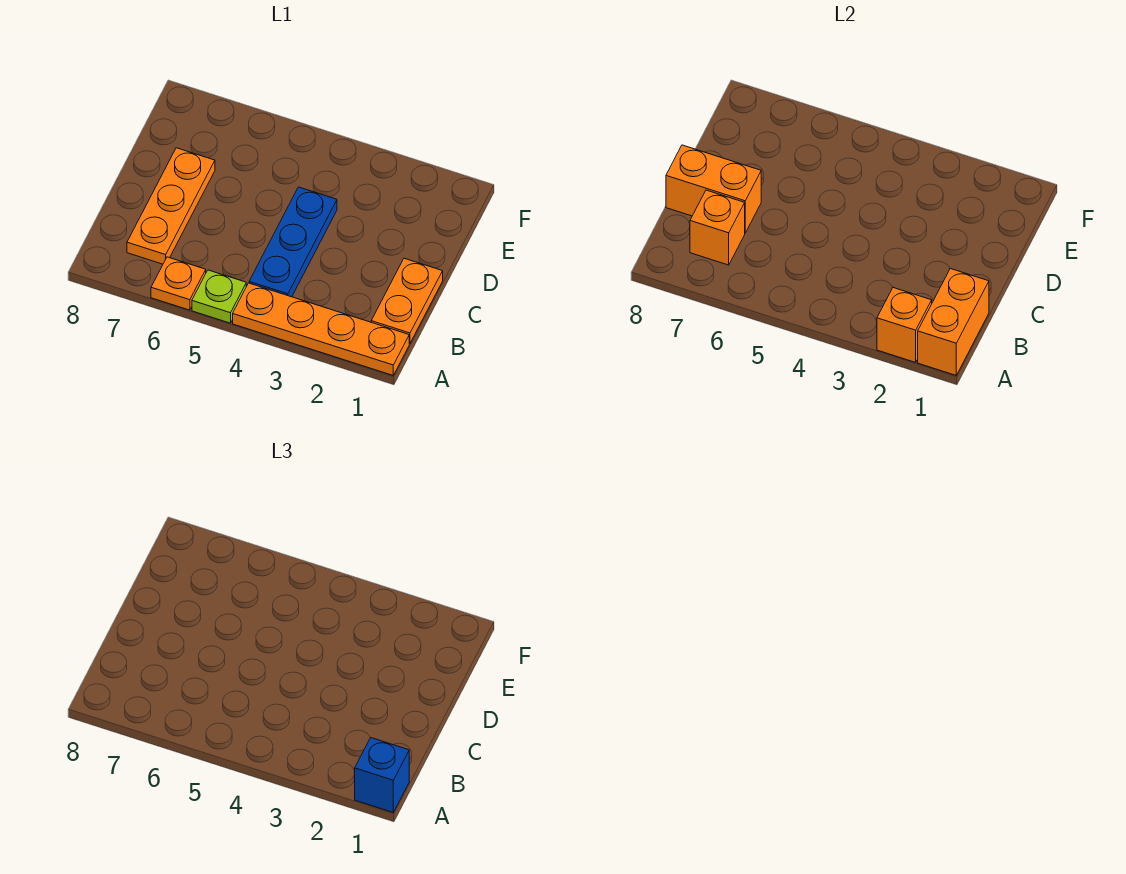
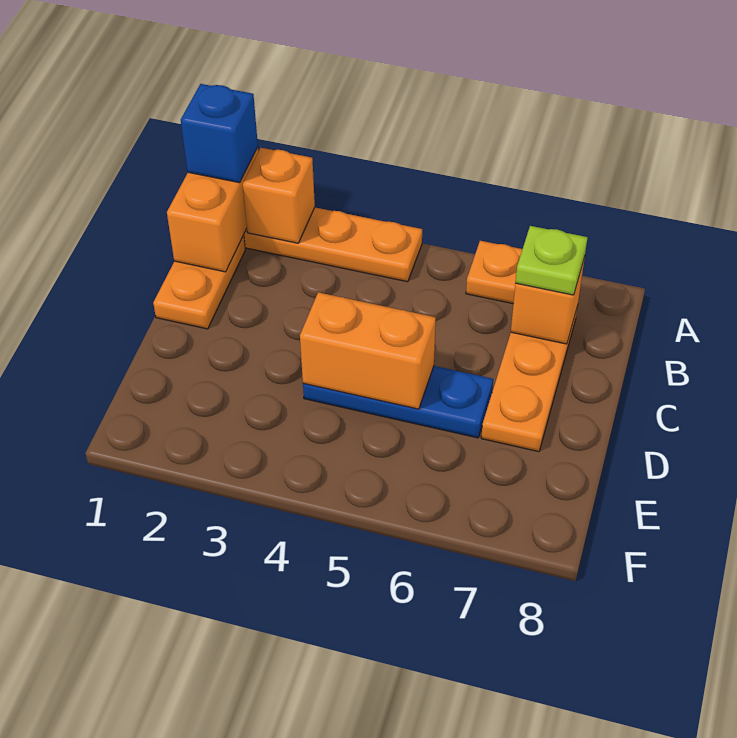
lime plate A5 level 1 -> lime plate B7 level 3
blue plate B4:D4 level 1 -> blue plate D4:D6 level 1
orange brick C7:C8 level 2 -> orange brick D4:D5 level 2

